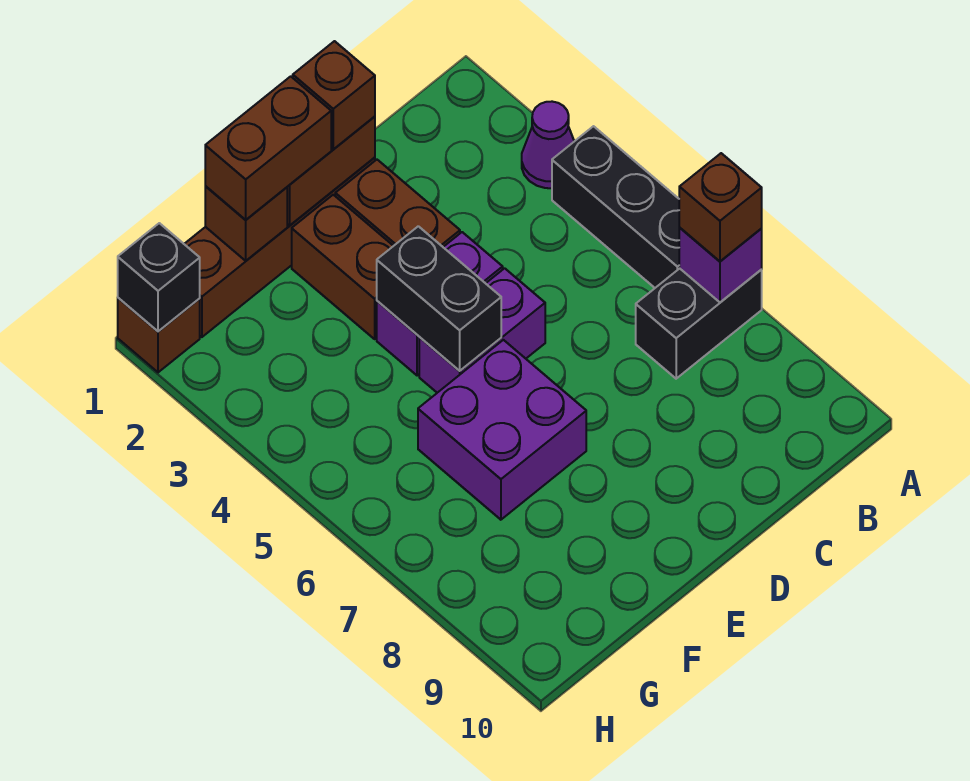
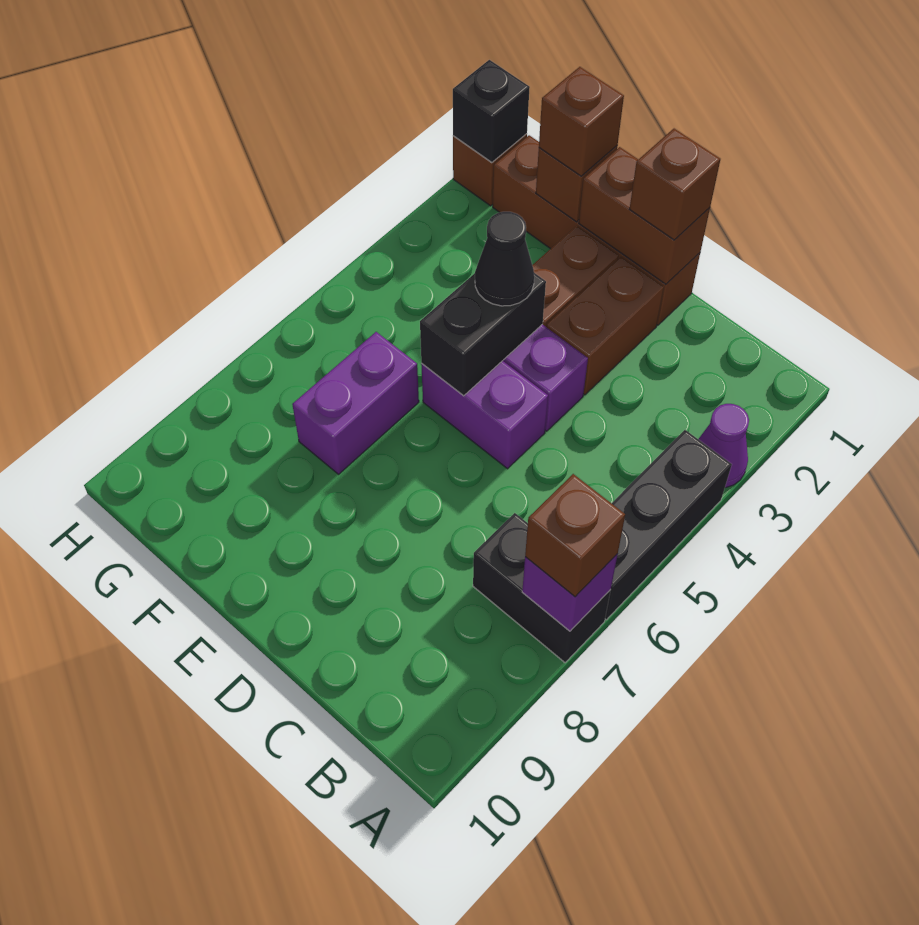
brown brick E1:F1 level 3 -> brown brick F1 level 3
none -> black cone E4 level 3
purple brick E6:F7 level 1 -> purple brick F6:F7 level 1

